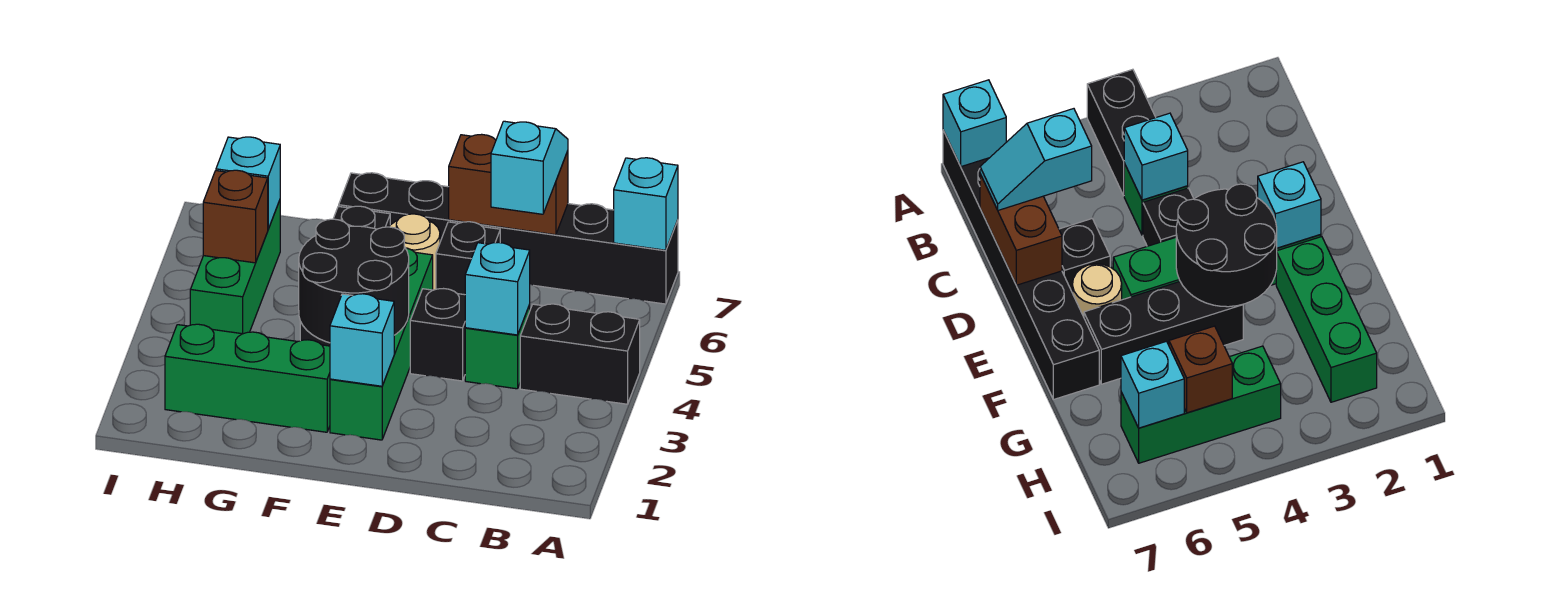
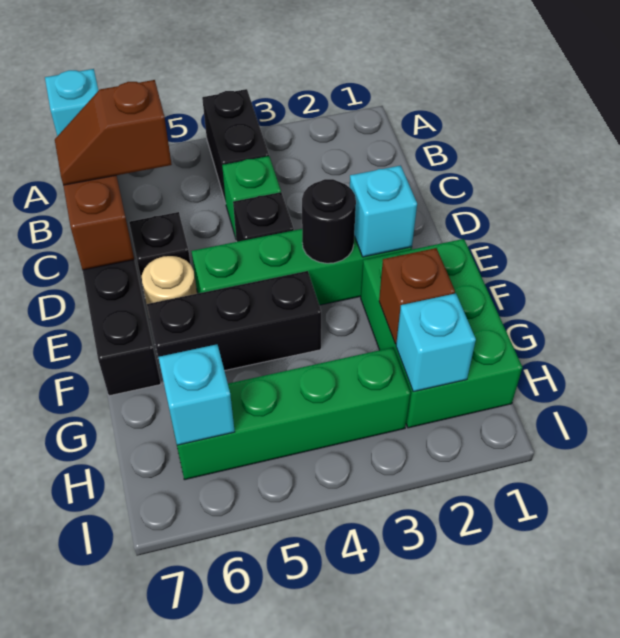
cyan brick C4 level 2 -> cyan brick H2 level 2
cyan slope C6:C7 level 3 top 6 -> brown slope C6:C7 level 3 top 6
black round brick E3:F4 level 2 -> black round brick E3 level 2
green brick F2:H2 level 1 -> green brick F1:H2 level 1
green brick H4:H6 level 1 -> green brick H3:H6 level 1
brown brick H5 level 2 -> brown brick G2 level 2

